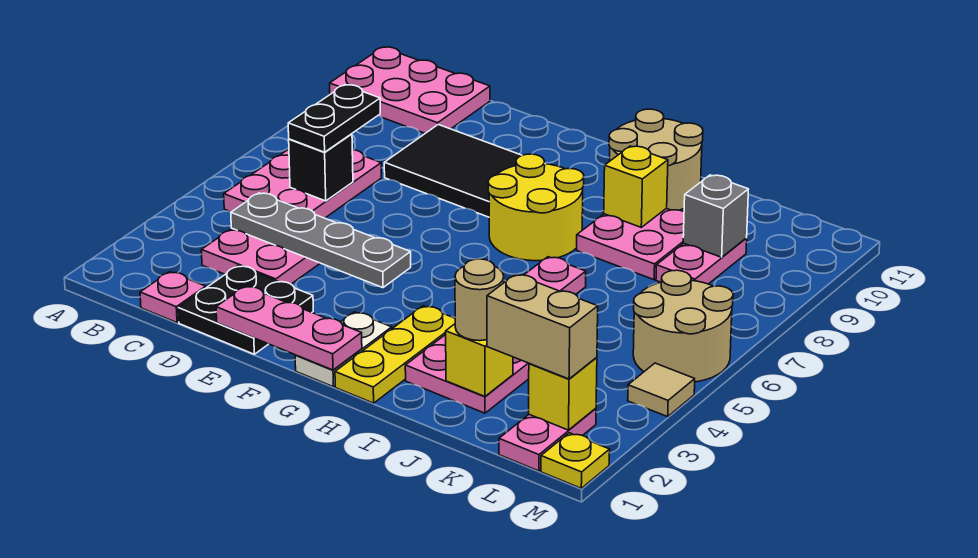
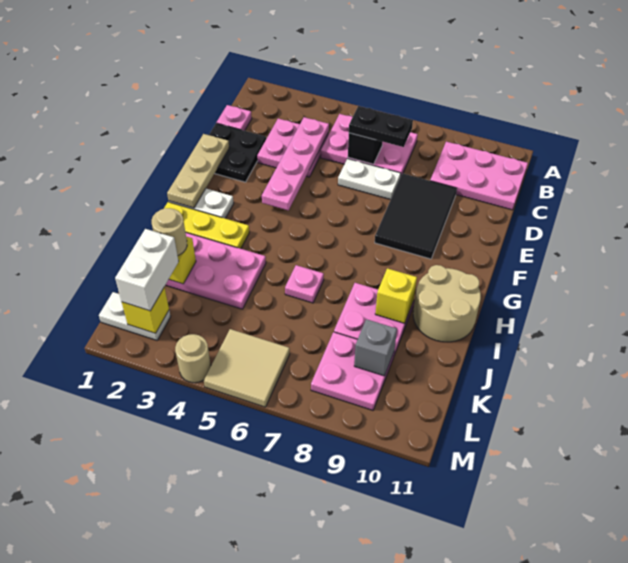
pink plate A10:C11 level 1 -> pink plate B9:C11 level 1
grey plate C4:F4 level 2 -> pink plate C4:F4 level 2
none -> white plate D6:D7 level 1
pink plate E1:G1 level 2 -> tan plate E1:G1 level 2
yellow round brick G7:H8 level 1 -> none
tan brick K2:L2 level 3 -> white brick K2:L2 level 3
pink plate K8:K9 level 1 -> pink plate K8:L9 level 1
pink plate L1:L2 level 1 -> white plate L1:L2 level 1
tan round brick L5:M6 level 1 -> tan tile L5:M6 level 1
yellow plate M1 level 1 -> none
tan tile M4 level 1 -> tan round brick M4 level 1

